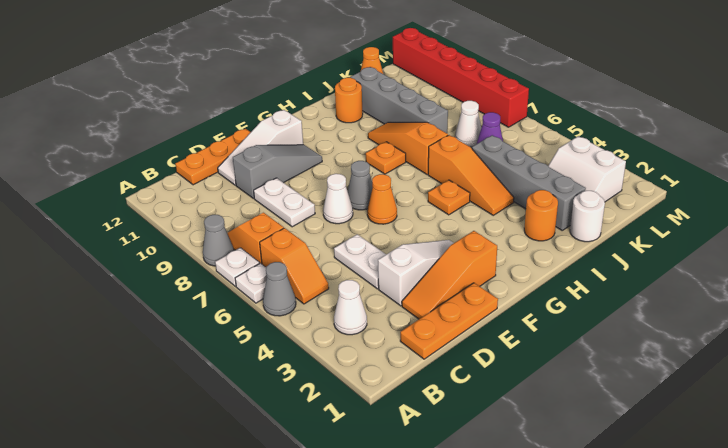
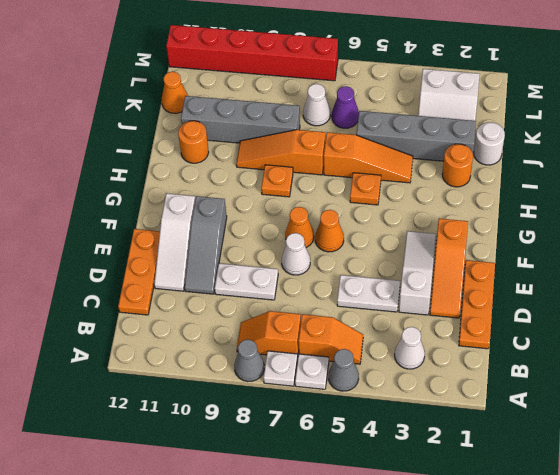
grey slope D10:F10 level 1 top D -> grey slope D10:F10 level 1 top F
grey cone F7 level 1 -> orange cone F7 level 1

